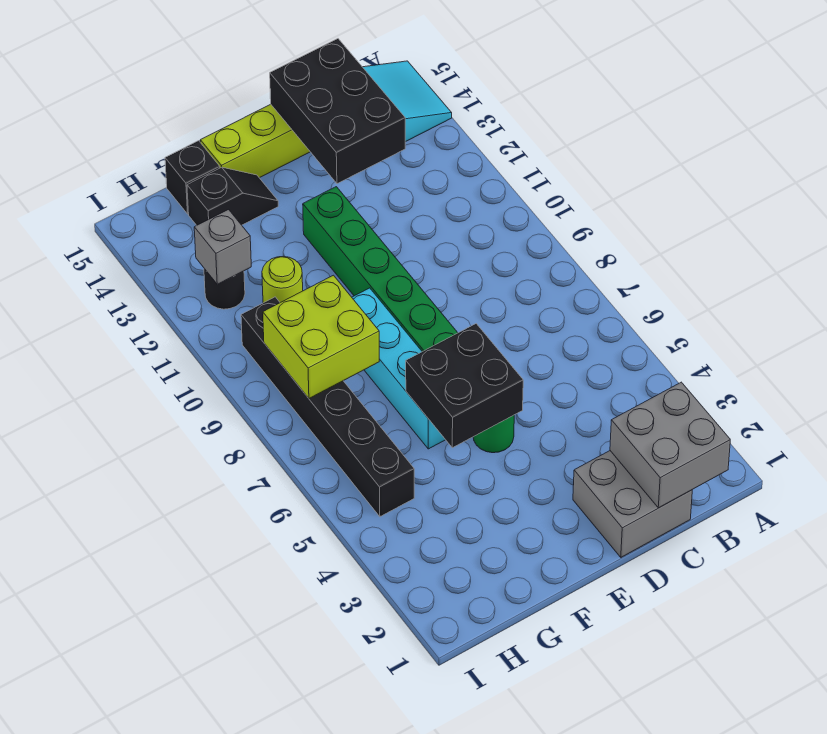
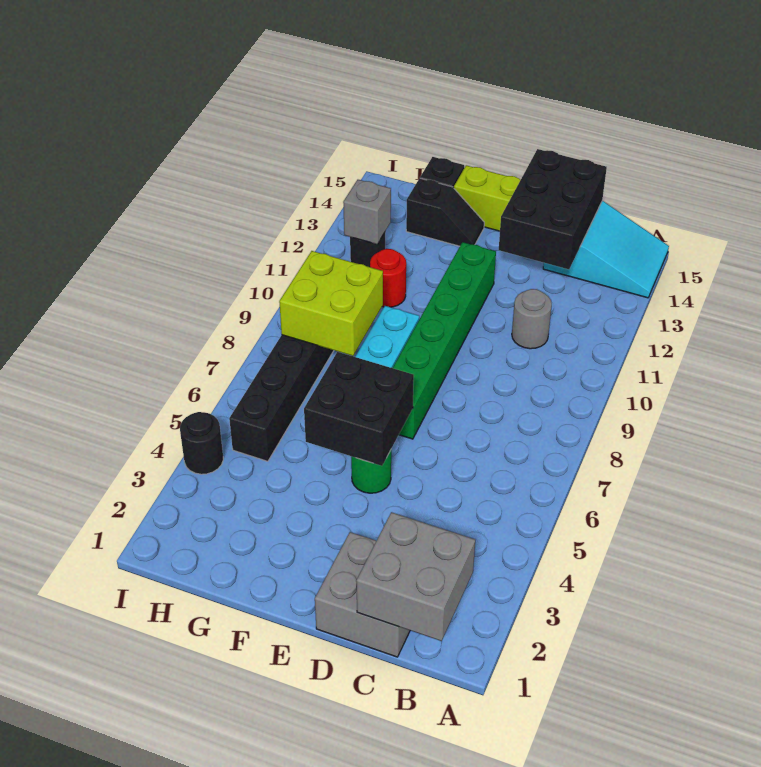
none -> grey round brick C11 level 1
lime round brick G11 level 1 -> red round brick G11 level 1
none -> black round brick I4 level 1

